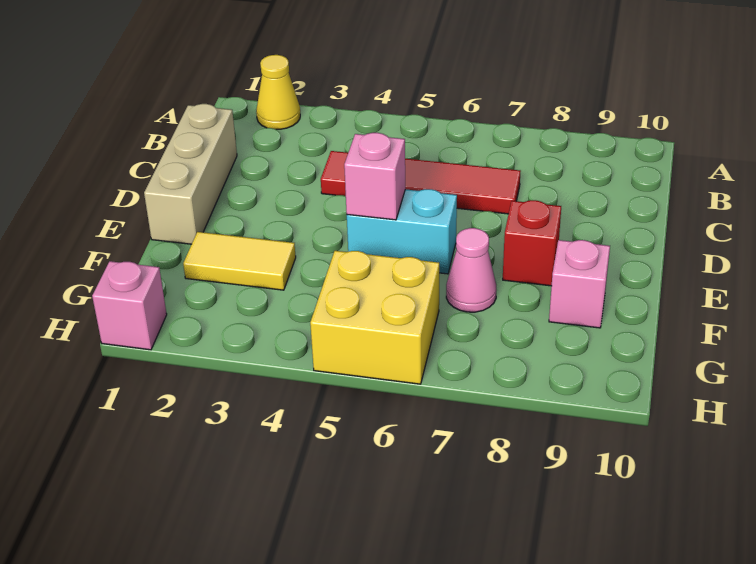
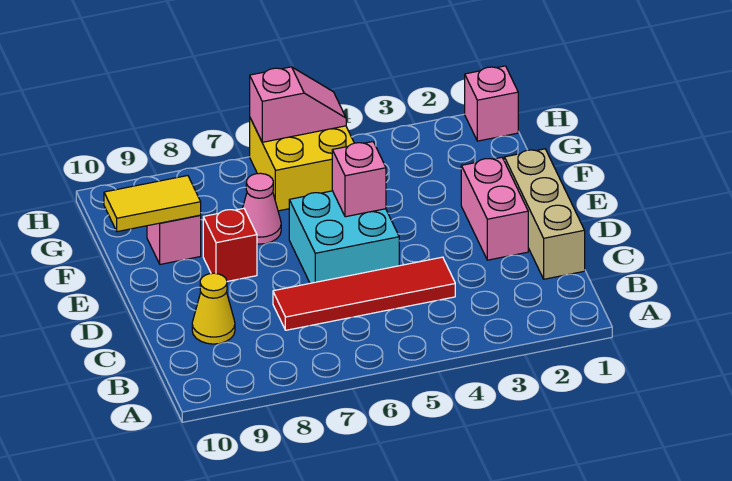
yellow cone A2 level 1 -> yellow cone C9 level 1
none -> pink brick D2:E2 level 1
cyan brick E5:E6 level 1 -> cyan brick D5:E6 level 1
yellow tile F2:F3 level 1 -> yellow tile F9:F10 level 2
none -> pink slope H5:H6 level 2 top 6

